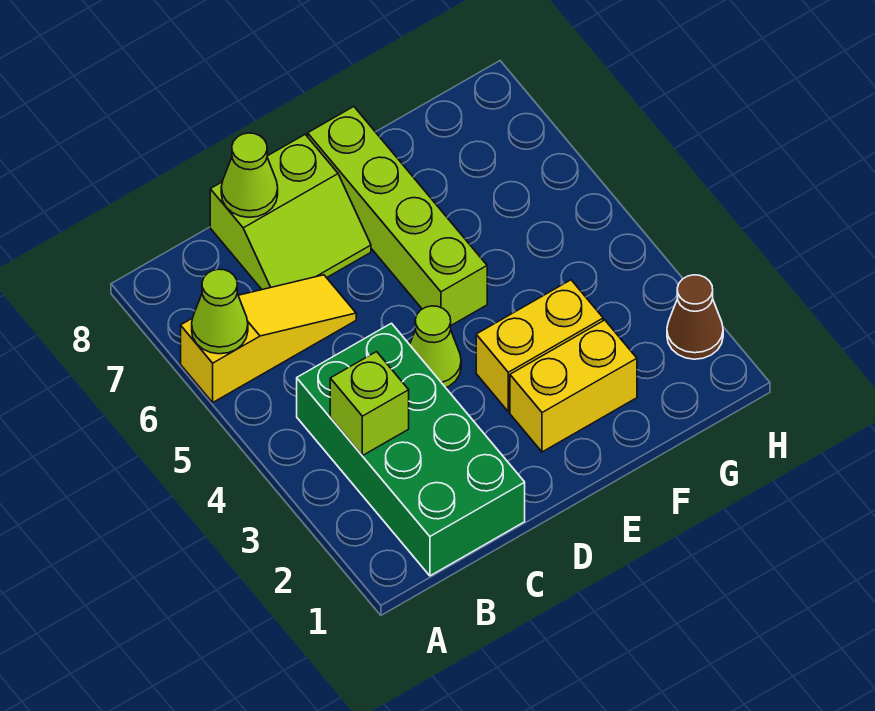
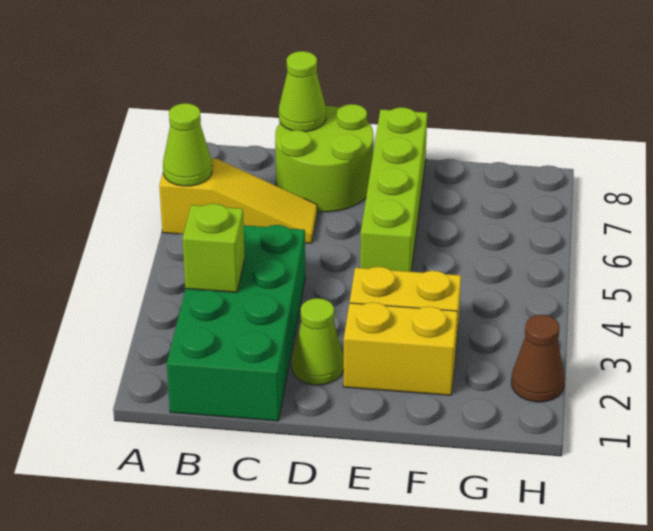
lime slope C7:D8 level 1 top 8 -> lime round brick C7:D8 level 1
lime cone D4 level 1 -> lime cone D2 level 1

